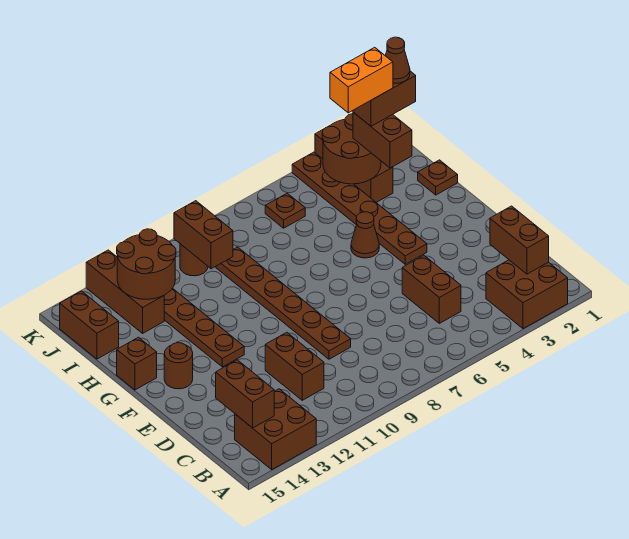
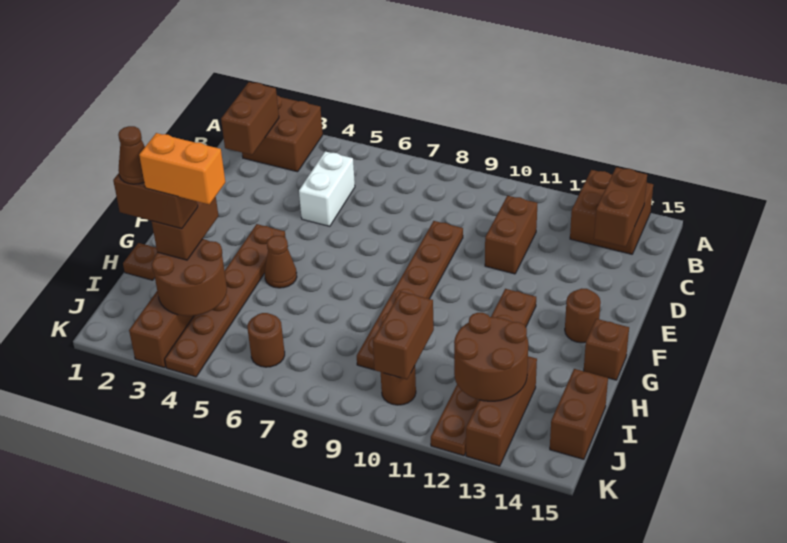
brown brick C5:D5 level 1 -> white brick C5:D5 level 1
brown plate J6 level 1 -> brown round brick J6 level 1

